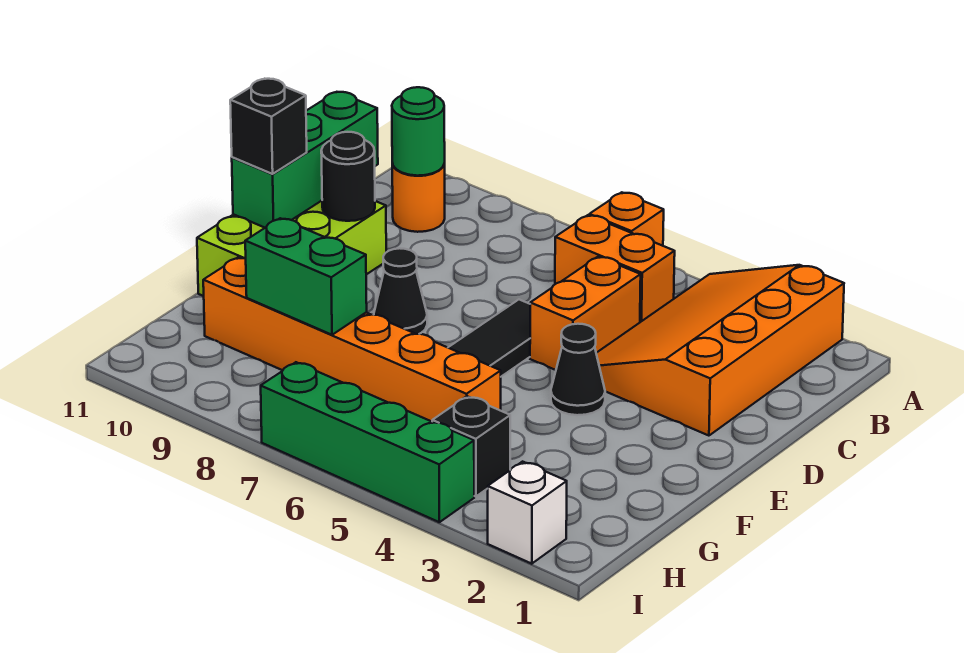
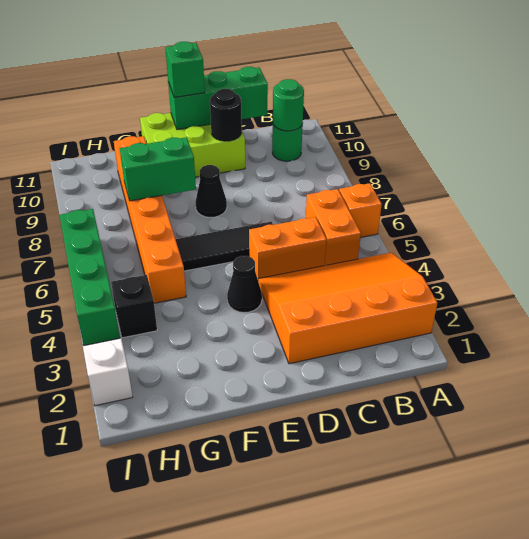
orange round brick B10 level 1 -> green round brick B10 level 1
black brick E11 level 3 -> green brick E11 level 3
green brick G8:G9 level 2 -> green brick F8:G8 level 2

